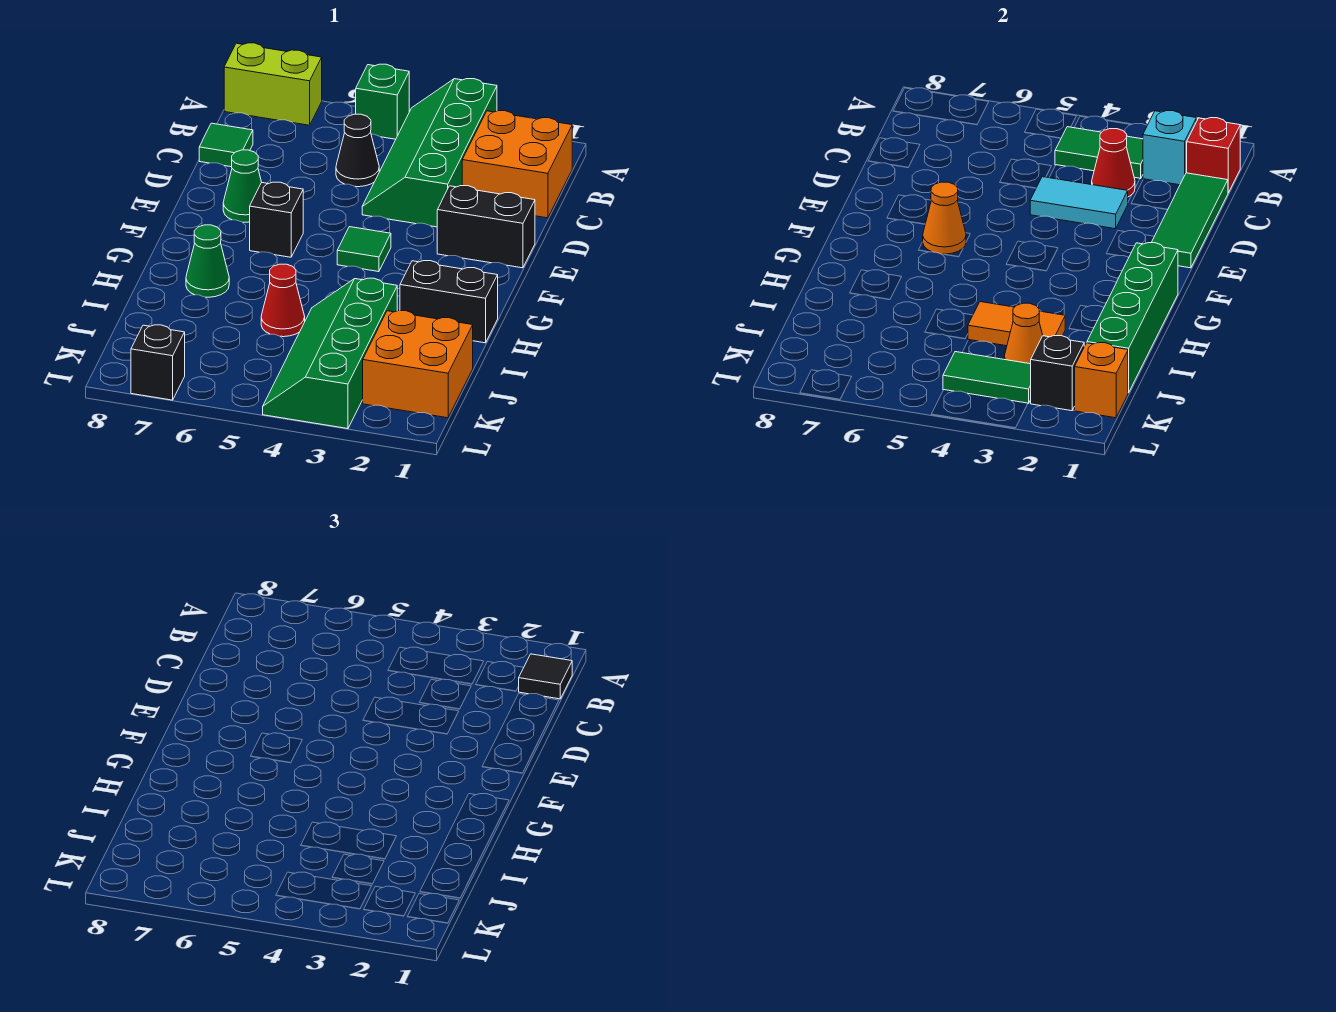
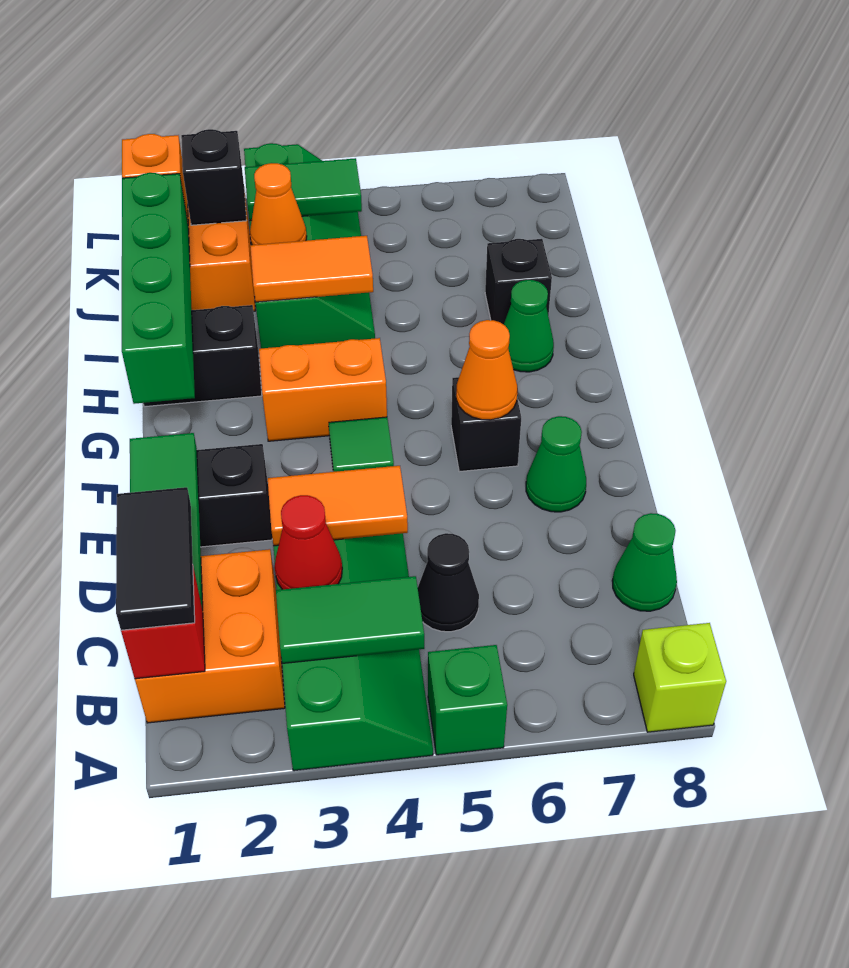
lime brick A7:A8 level 1 -> lime brick A8 level 1
black tile B1 level 3 -> black tile B1:C1 level 3
cyan brick B2 level 2 -> none
green tile C8 level 1 -> green cone C8 level 1
cyan tile D3:D4 level 2 -> orange tile D3:D4 level 2
none -> orange brick G3:G4 level 1
red cone I5 level 1 -> none
black brick L7 level 1 -> black brick I7 level 1

